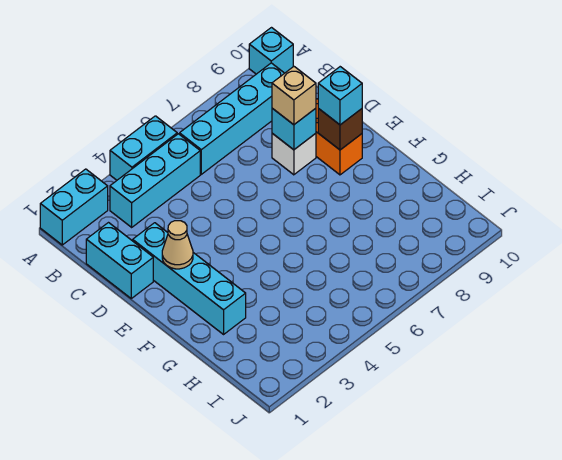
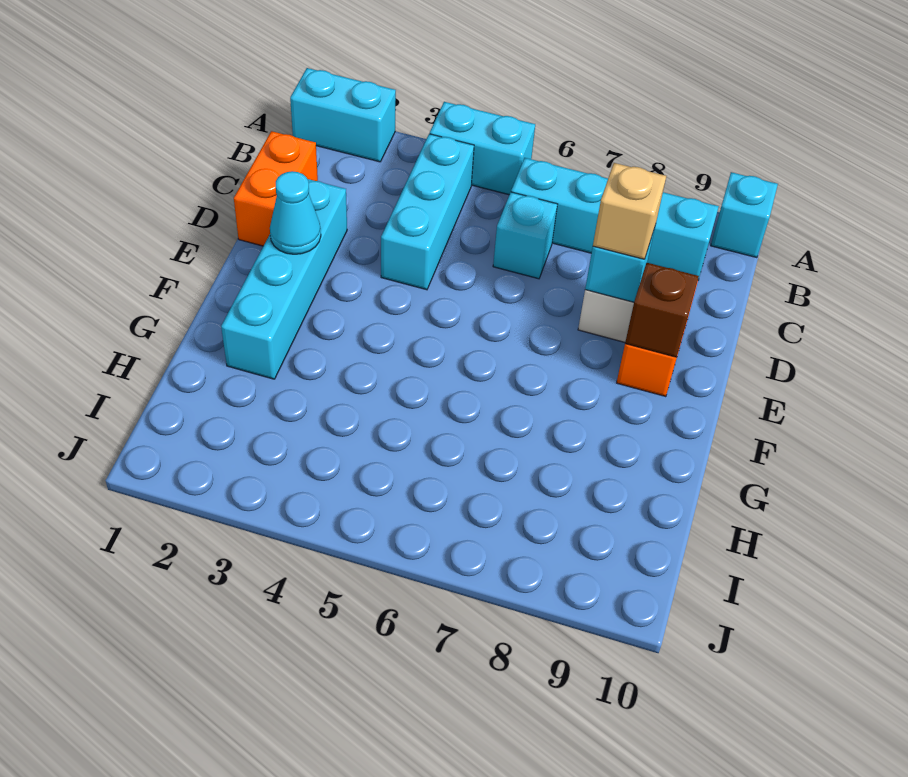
cyan brick B3:B5 level 1 -> cyan brick B4:D4 level 1
cyan brick C1:D1 level 1 -> orange brick C1:D1 level 1
tan cone E2 level 2 -> cyan cone E2 level 2
cyan brick E9 level 3 -> cyan brick C6 level 1

